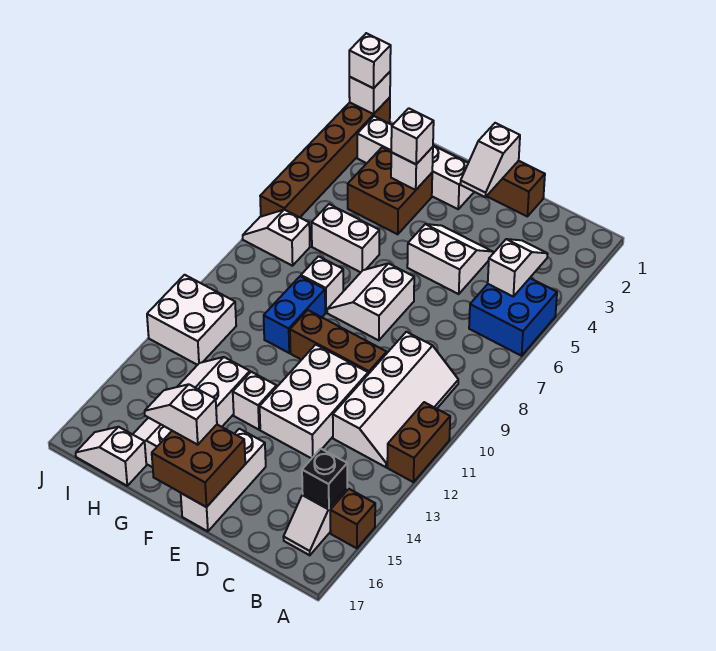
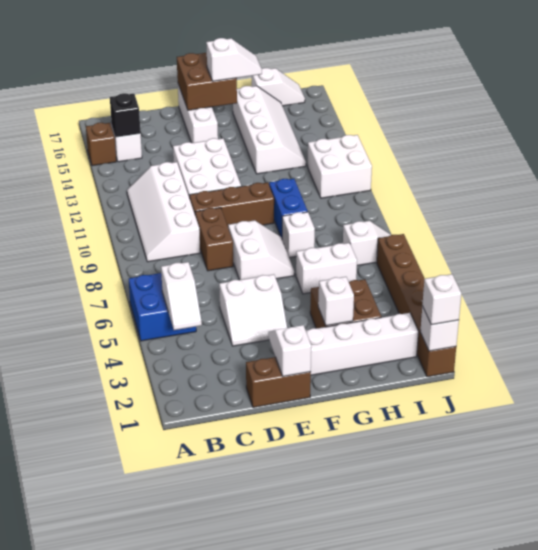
brown brick A11:A12 level 1 -> brown brick D8:D9 level 1
white brick F13 level 1 -> none
white brick G3 level 3 -> none

